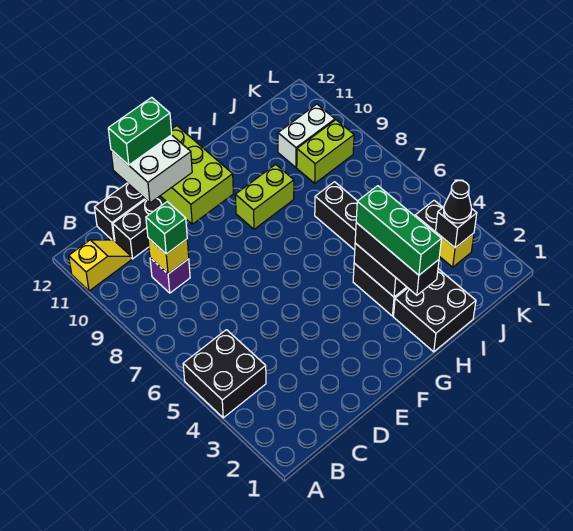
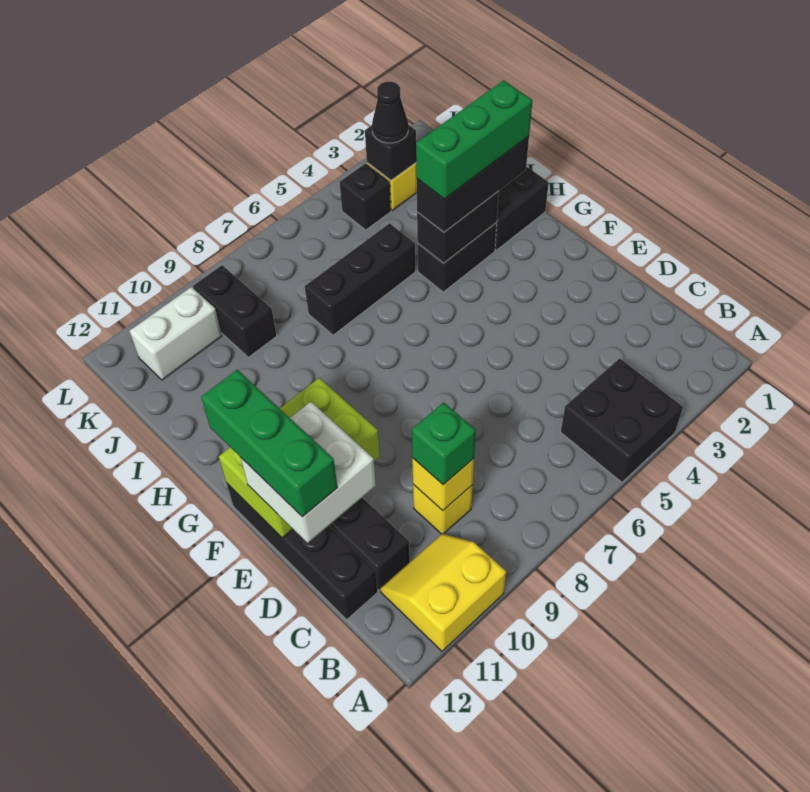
yellow slope A11:B11 level 1 top A -> yellow slope A10:B11 level 1 top A
purple brick C9 level 1 -> yellow brick C9 level 1
green brick D12:E12 level 4 -> green brick D12:F12 level 4
lime brick G9:H9 level 1 -> none
lime brick J9:K9 level 1 -> black brick J9:K9 level 1
white brick J10:K10 level 1 -> white brick K10:K11 level 1

